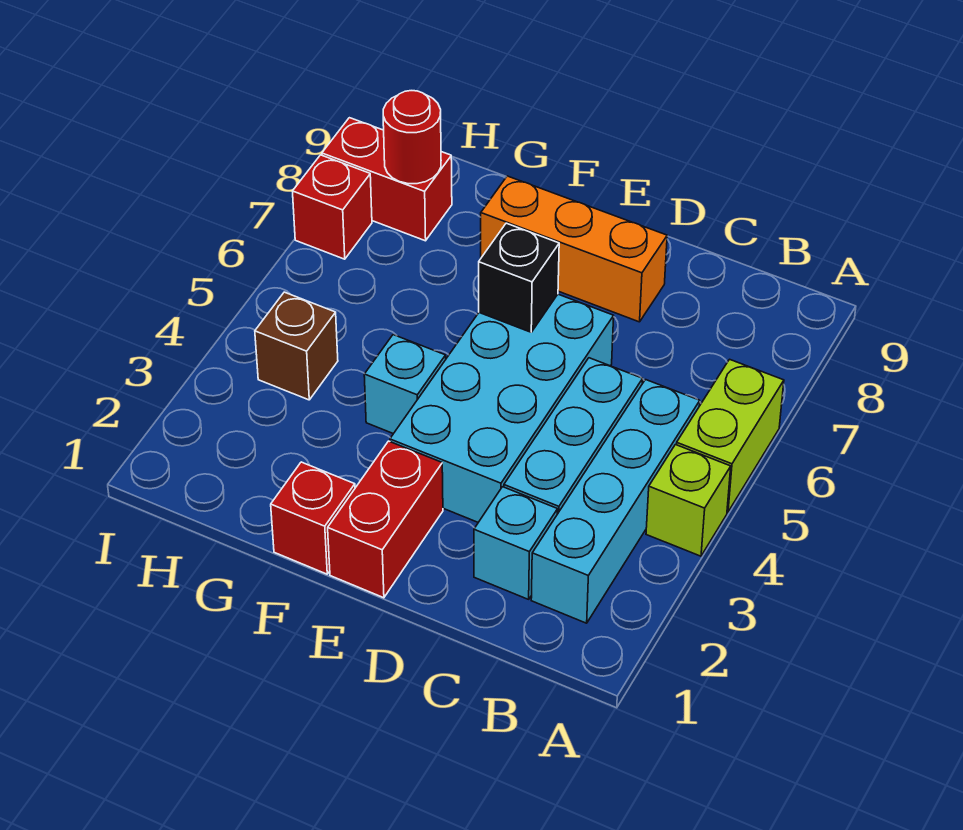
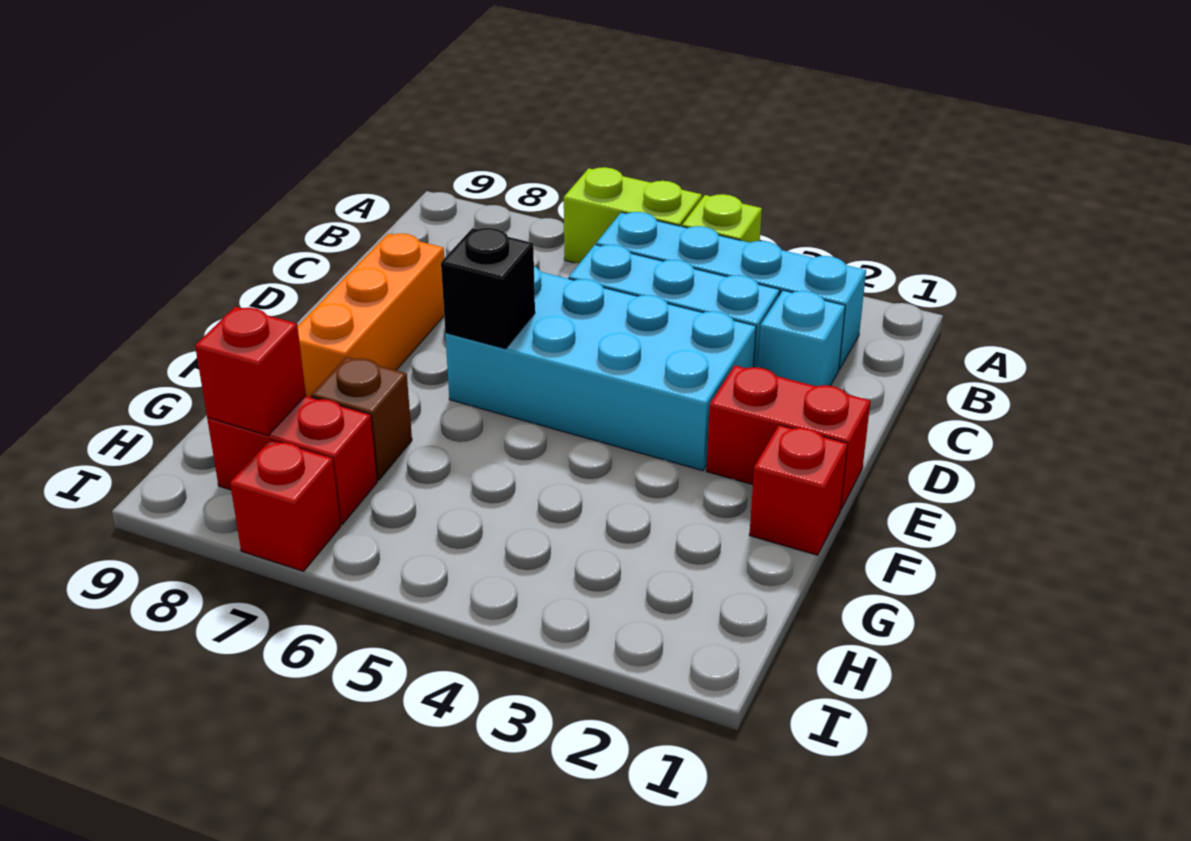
cyan brick F4 level 1 -> none
brown brick H4 level 1 -> brown brick G7 level 1
red brick H8:I8 level 1 -> red brick H7:H8 level 1
red round brick H8 level 2 -> red brick H8 level 2

